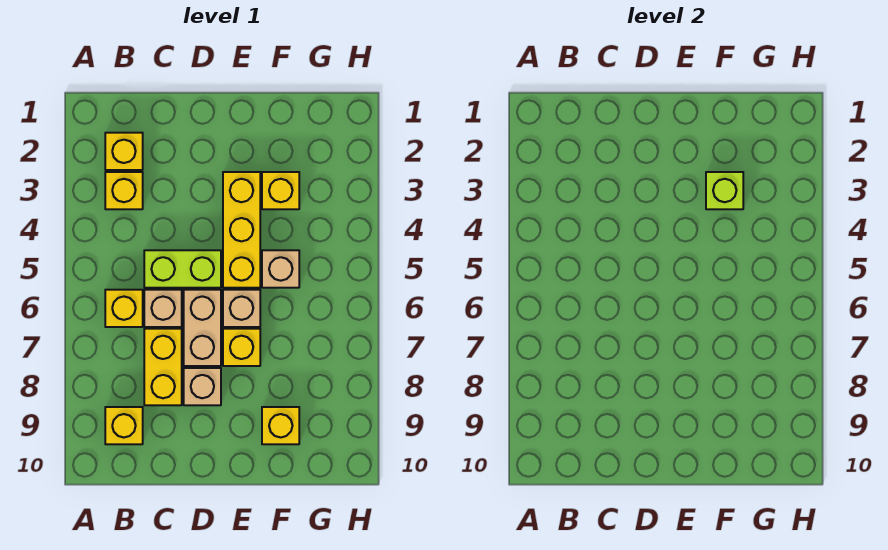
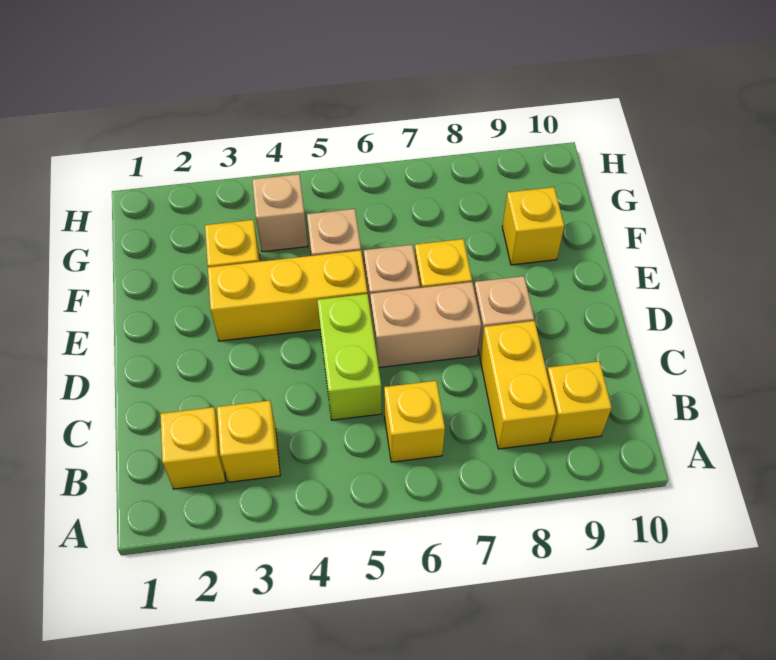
tan brick C6 level 1 -> tan brick G4 level 1
yellow brick C7:C8 level 1 -> yellow brick B8:C8 level 1
lime brick F3 level 2 -> none

